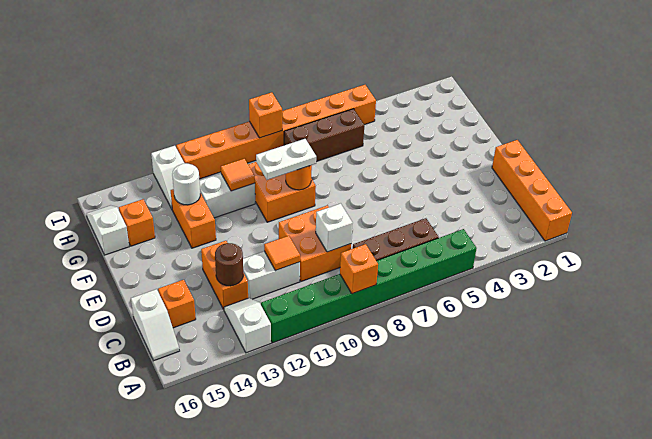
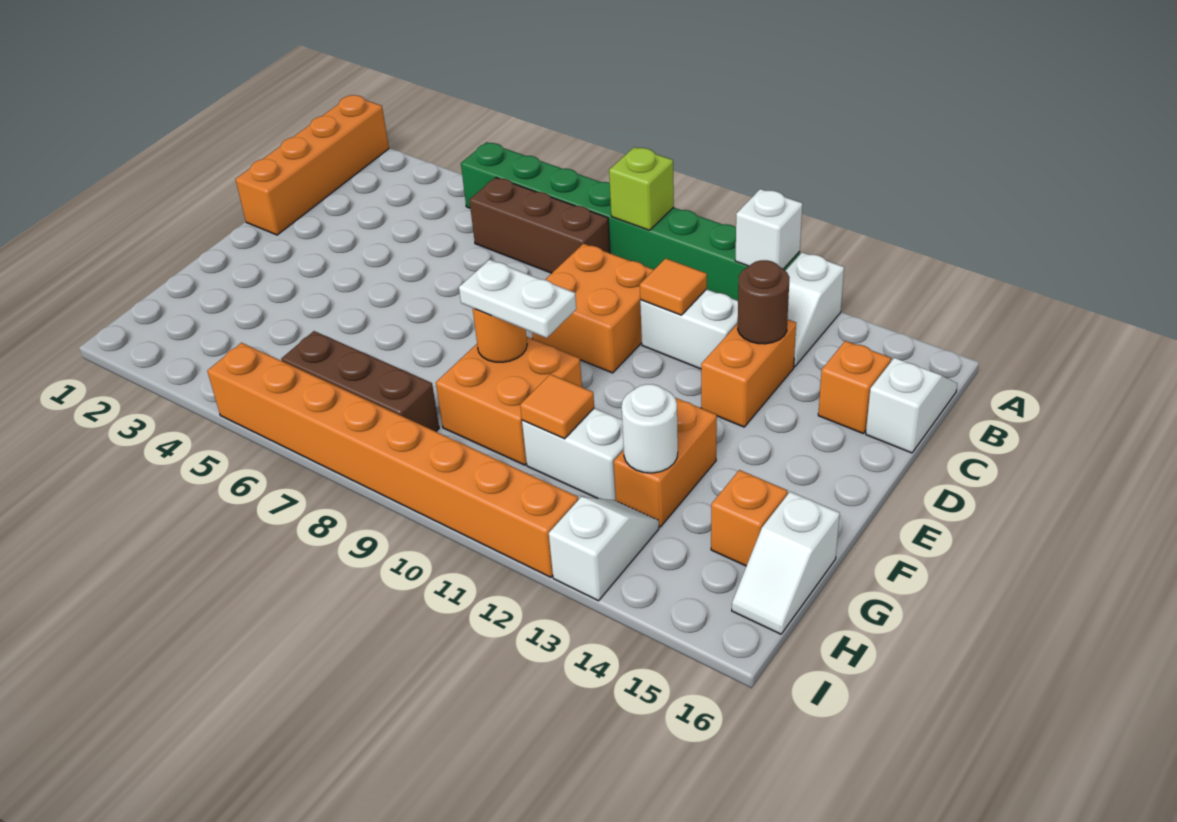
orange brick A9 level 2 -> lime brick A9 level 2
white brick C9 level 2 -> white brick A12 level 2
orange brick I9 level 2 -> none

